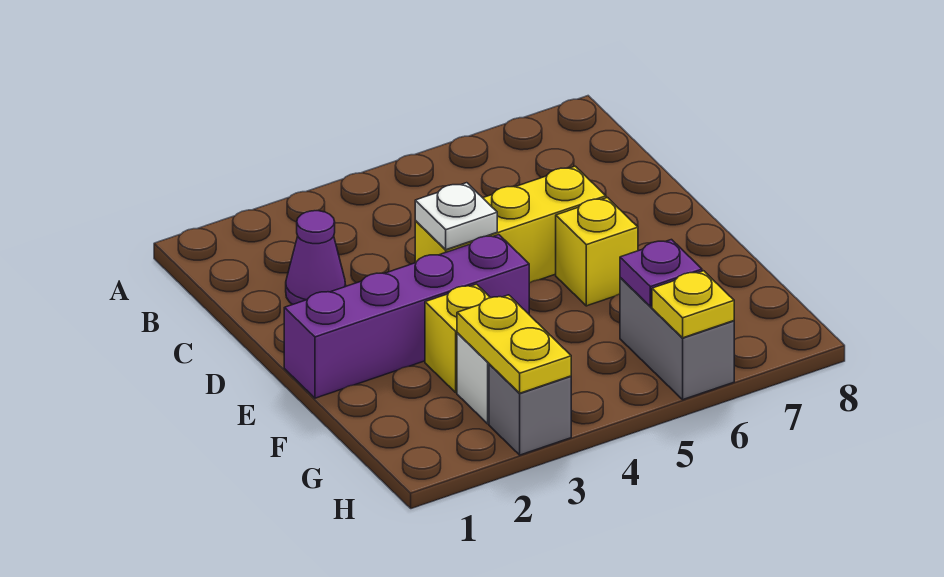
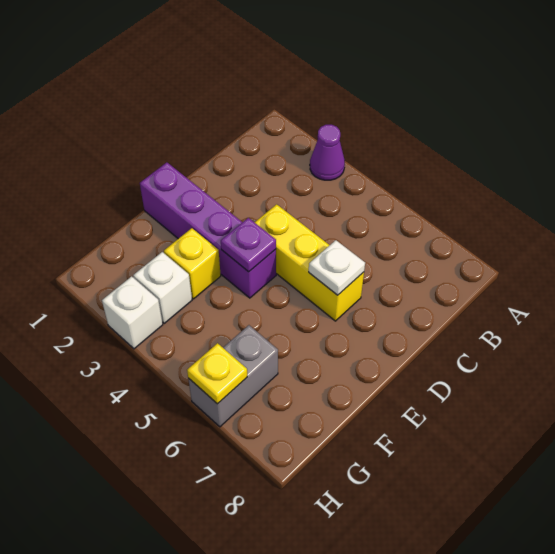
purple cone C2 level 1 -> purple cone A3 level 1
white plate D4 level 2 -> white plate D6 level 2
yellow brick E6 level 1 -> none
yellow plate G3:H3 level 2 -> none
purple plate G6 level 2 -> purple plate E4 level 2
grey brick H3 level 1 -> white brick H3 level 1

